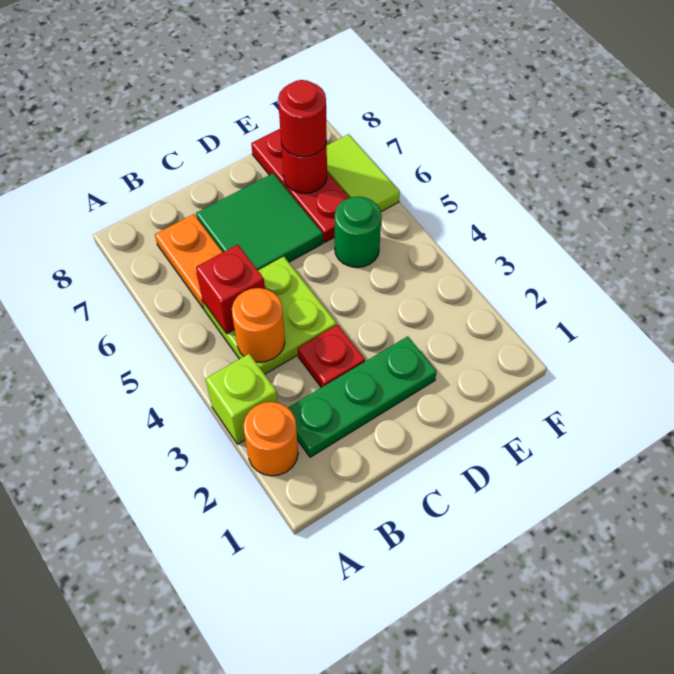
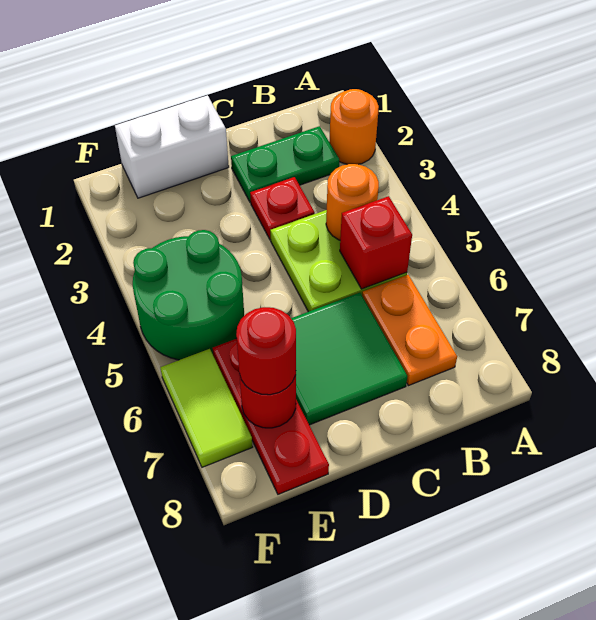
lime brick A3 level 1 -> none
green plate B2:D2 level 1 -> green plate B2:C2 level 1
none -> white brick D1:E1 level 1
green round brick E5 level 1 -> green round brick E4:F5 level 1

